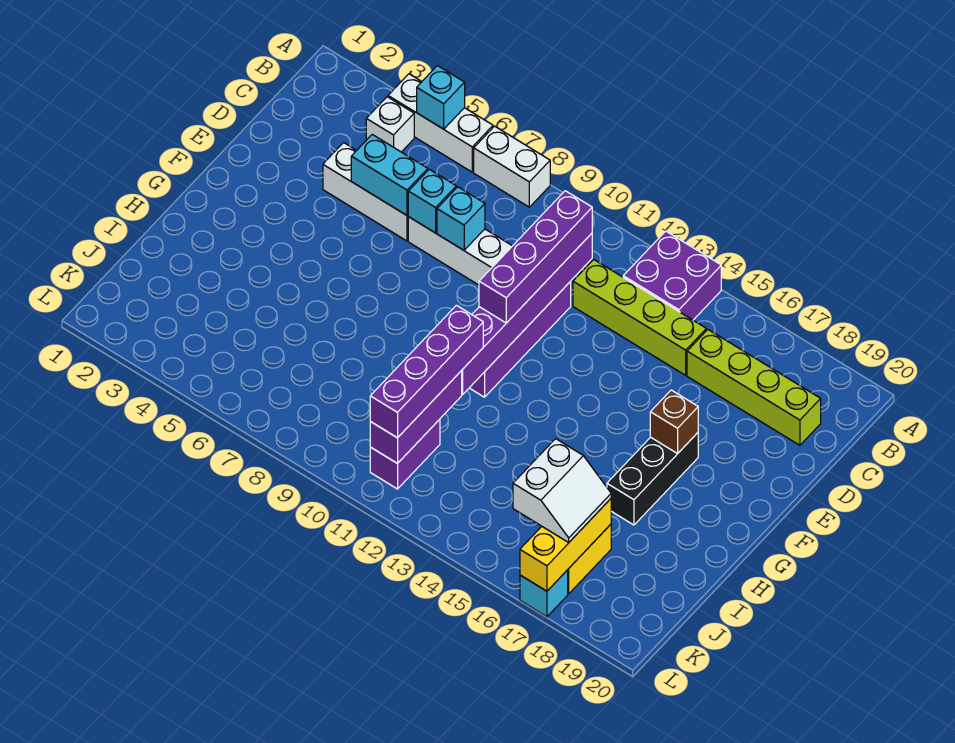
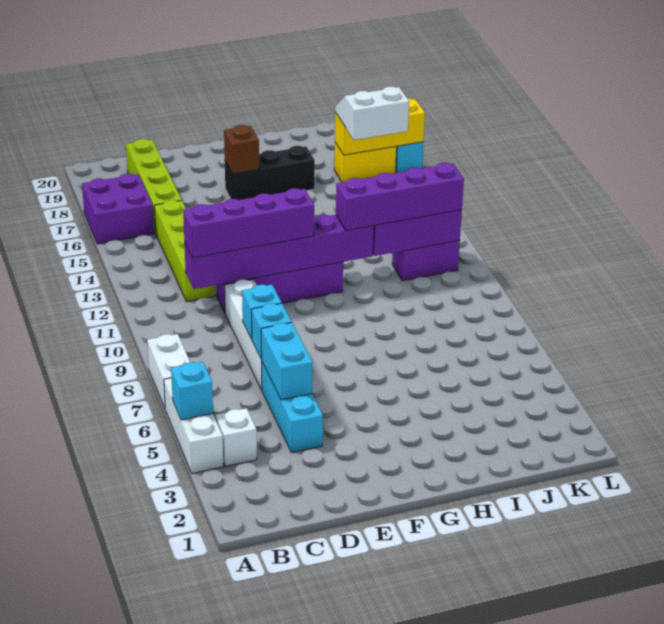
purple brick A13:B14 level 1 -> purple brick A16:B17 level 1
white brick D4:D6 level 1 -> cyan brick D4:D6 level 1

